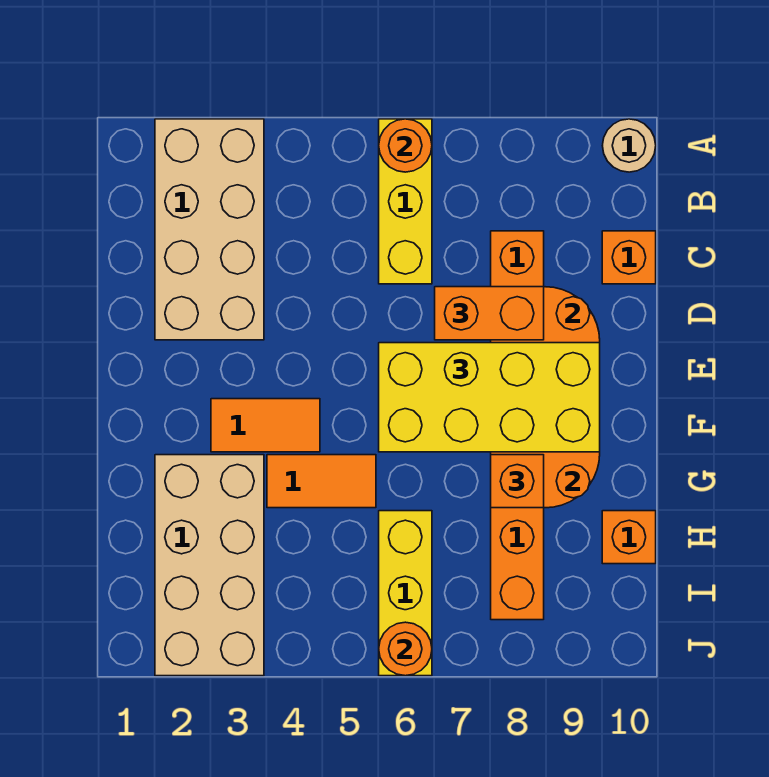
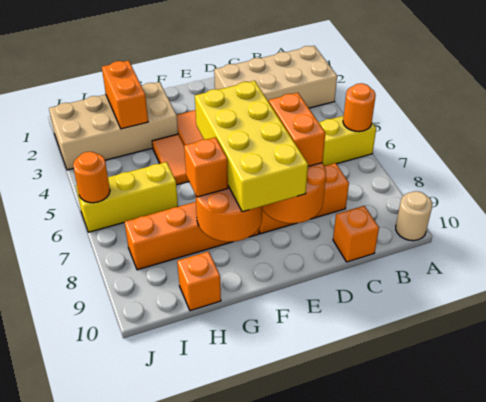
none -> orange brick H2:H3 level 2

